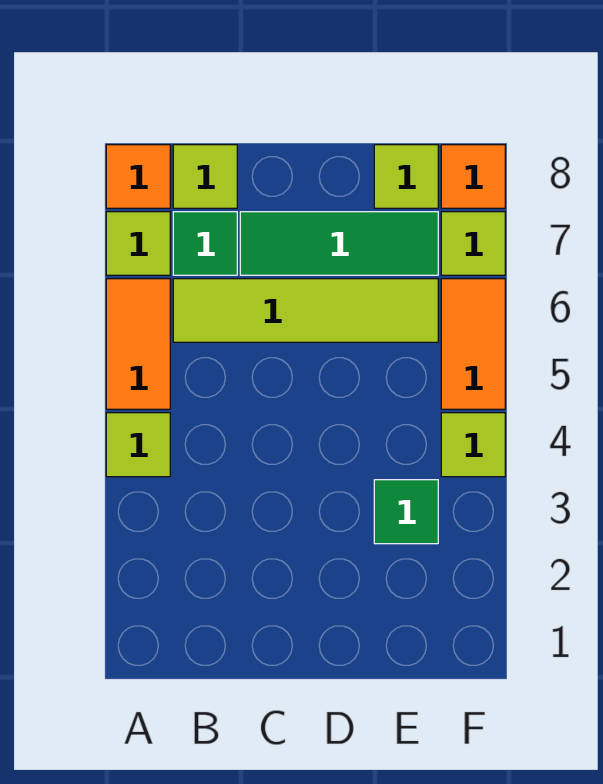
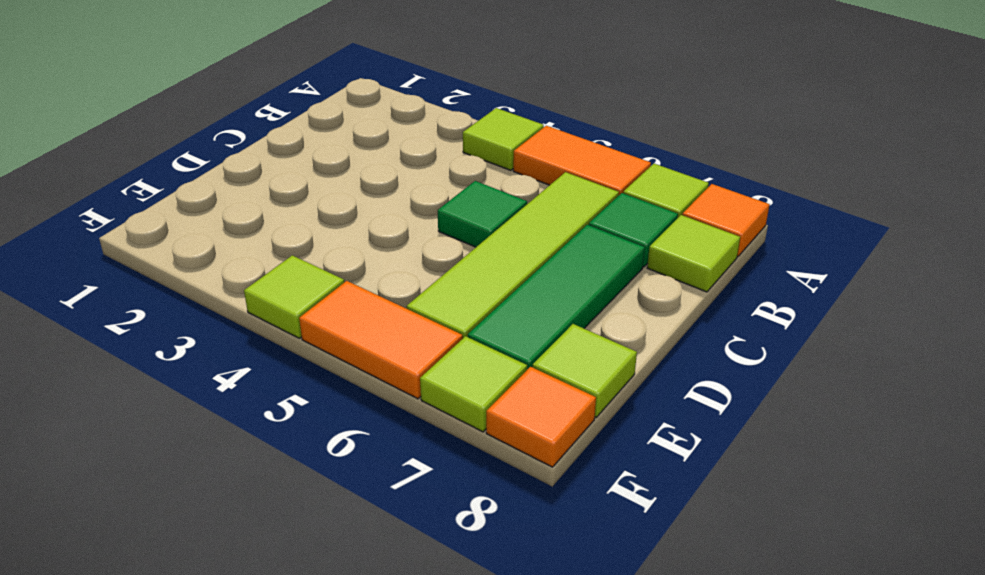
green tile E3 level 1 -> green tile C5 level 1

